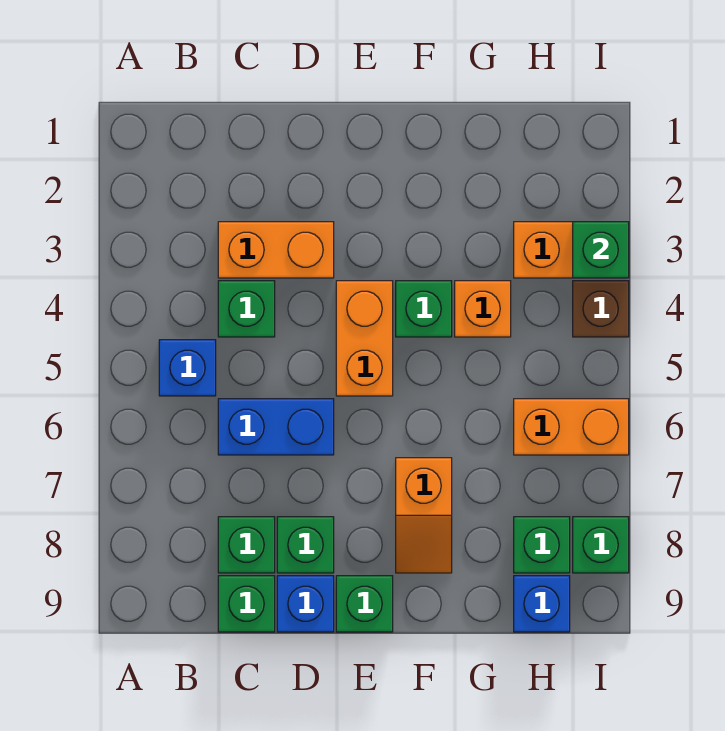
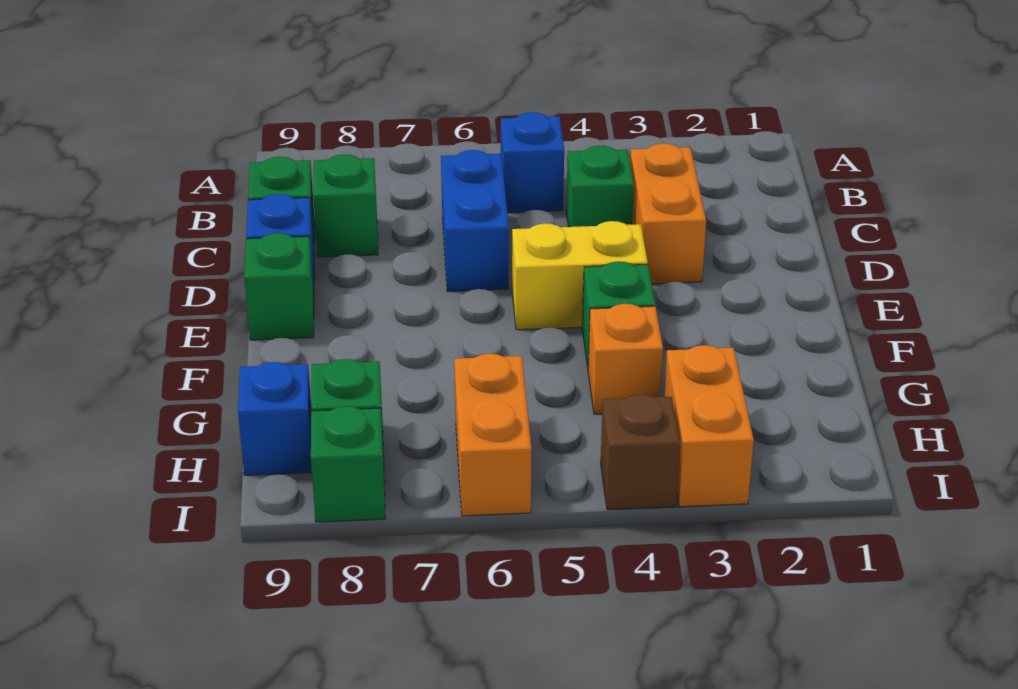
green brick D8 level 1 -> none
orange brick E4:E5 level 1 -> yellow brick E4:E5 level 1
orange slope F7:F8 level 1 top 7 -> none
green brick I3 level 2 -> none

